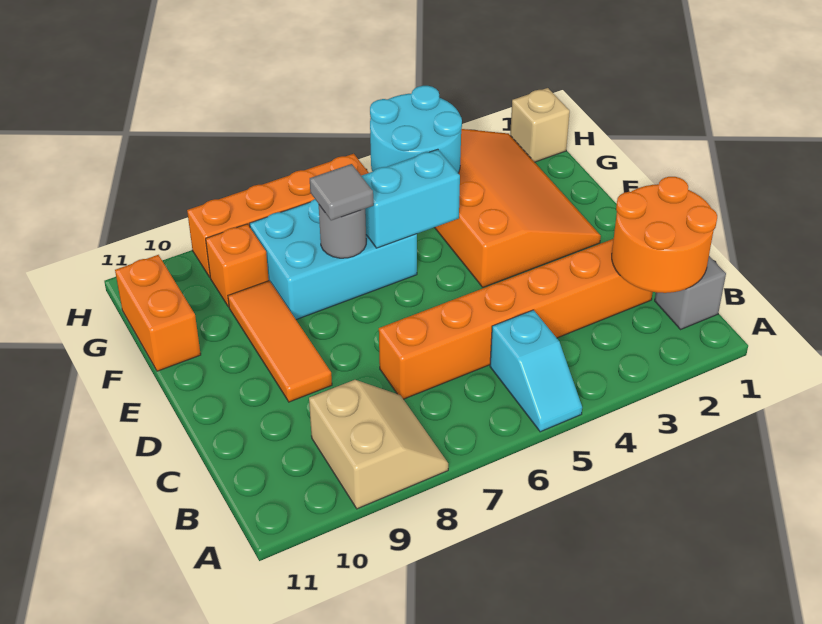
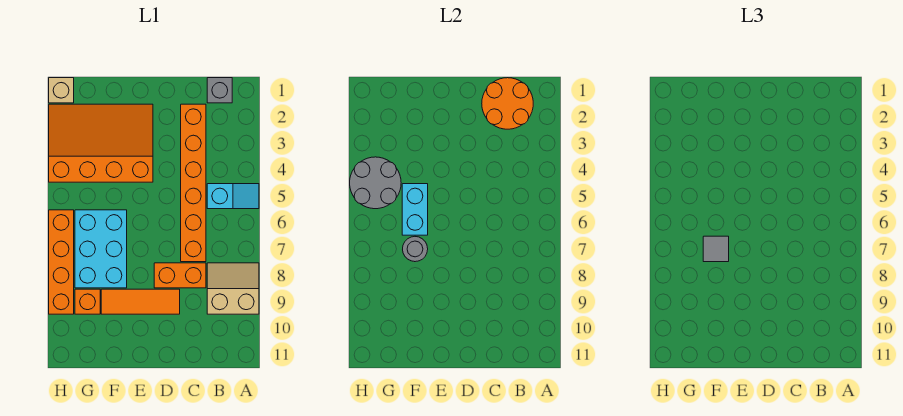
orange brick F11:G11 level 1 -> orange brick C8:D8 level 1
cyan round brick G4:H5 level 2 -> grey round brick G4:H5 level 2

